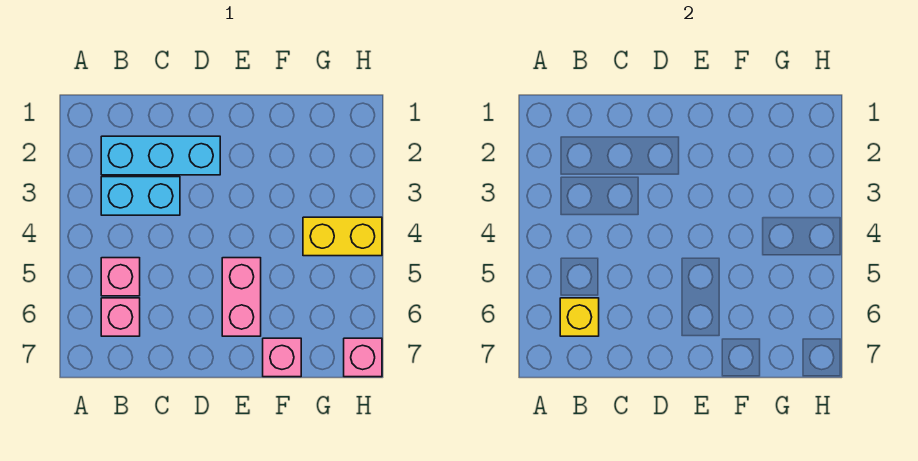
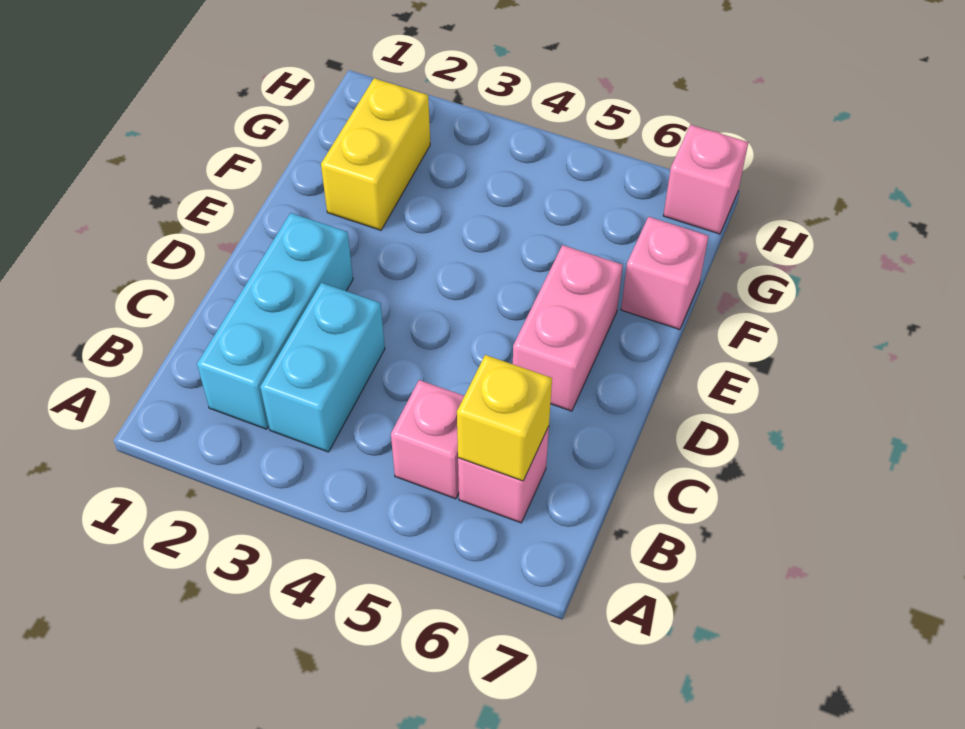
pink brick E5:E6 level 1 -> pink brick D6:E6 level 1
yellow brick G4:H4 level 1 -> yellow brick F2:G2 level 1

